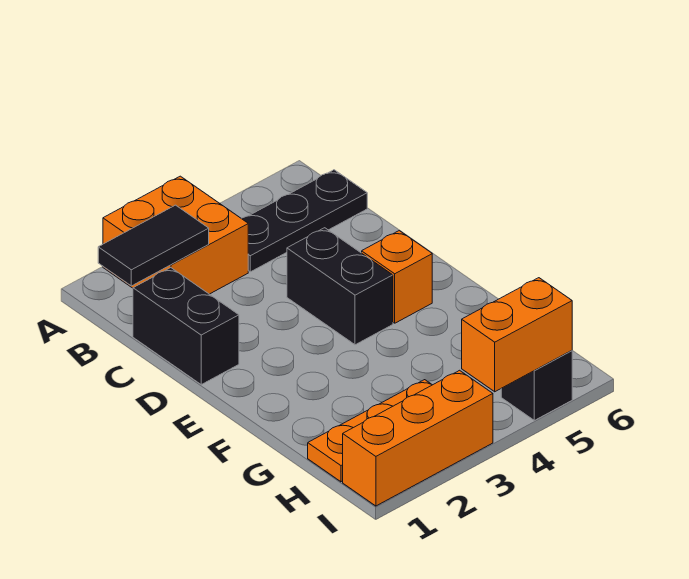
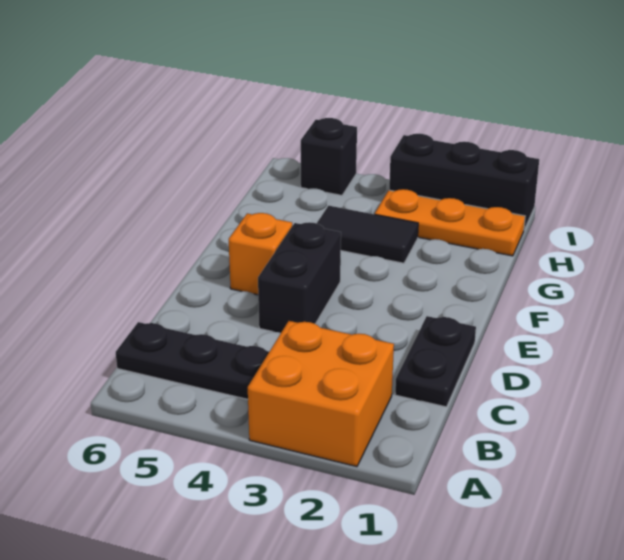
black tile B1:B2 level 2 -> black tile G3:G4 level 1
black brick C1:D1 level 1 -> black plate C1:D1 level 1
orange brick I1:I3 level 1 -> black brick I1:I3 level 1
orange brick I4:I5 level 2 -> none

